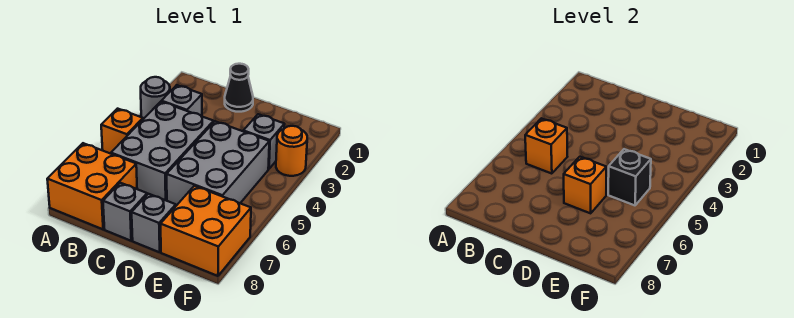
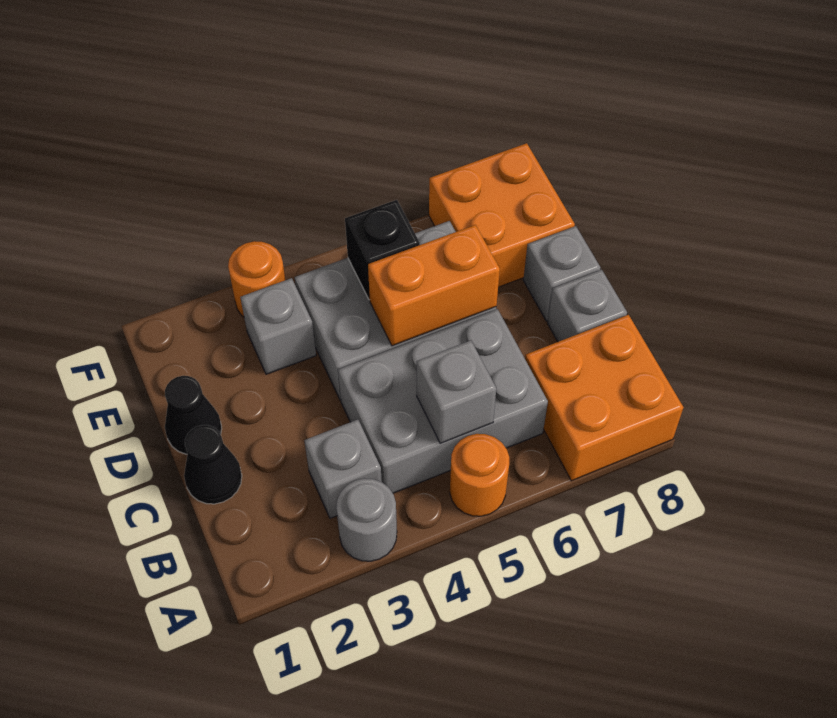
orange brick A5 level 1 -> orange round brick A5 level 1
orange brick B5 level 2 -> grey brick B5 level 2
none -> black cone D1 level 1
orange brick D6 level 2 -> orange brick D5:D6 level 2

